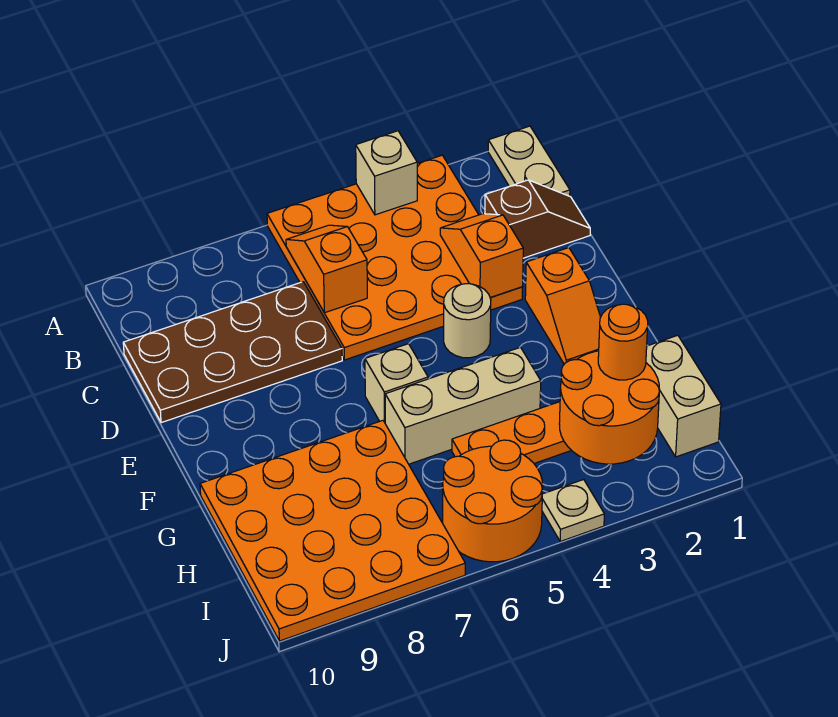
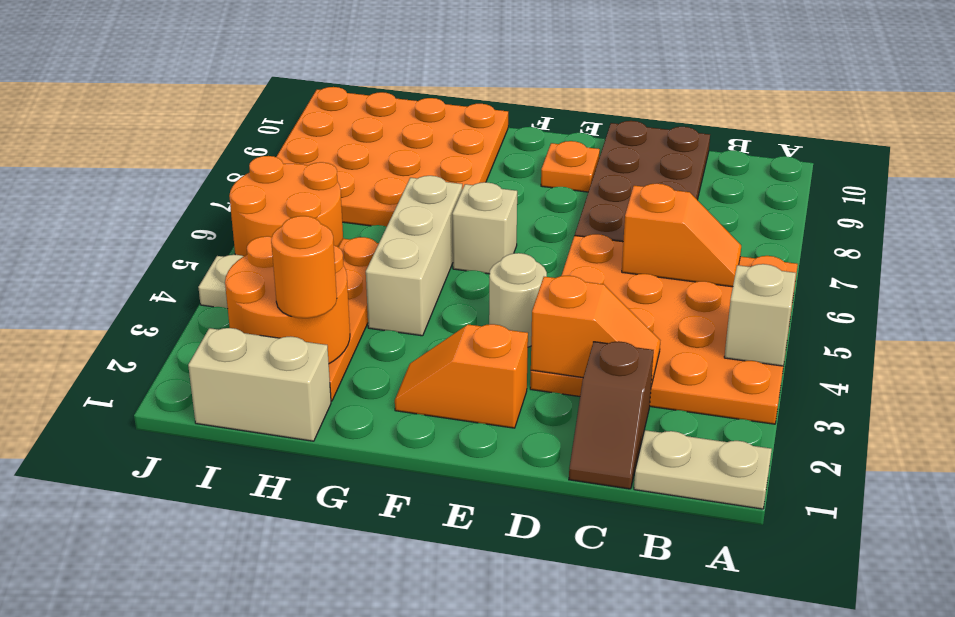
none -> orange plate E9 level 1

